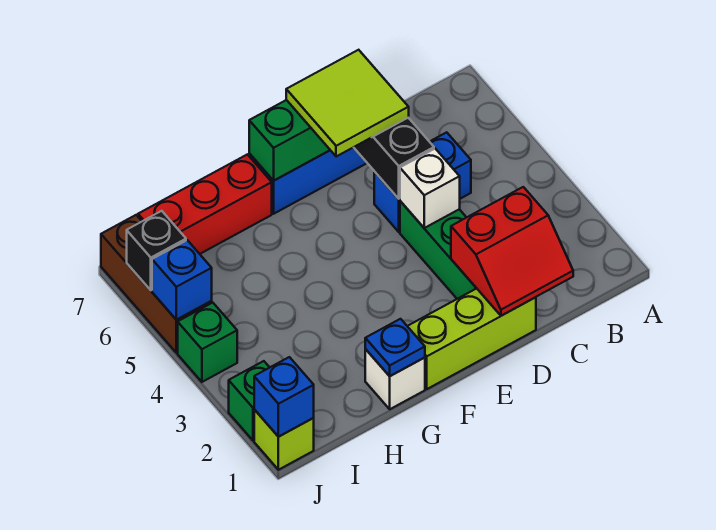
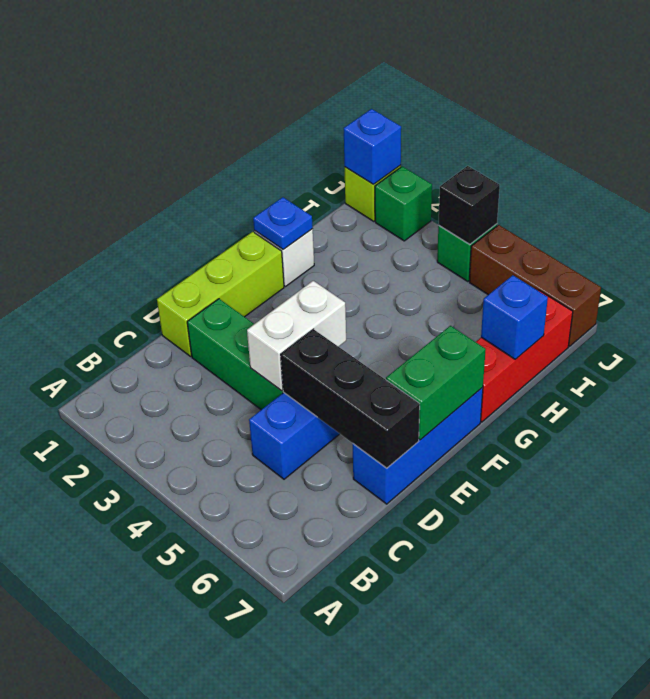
red slope C1:D2 level 2 top 2 -> none
white brick D4 level 2 -> white brick D4:E4 level 2
lime tile D6:E7 level 3 -> none
blue brick J5 level 2 -> blue brick H7 level 2
black brick J6 level 2 -> black brick J4 level 2

